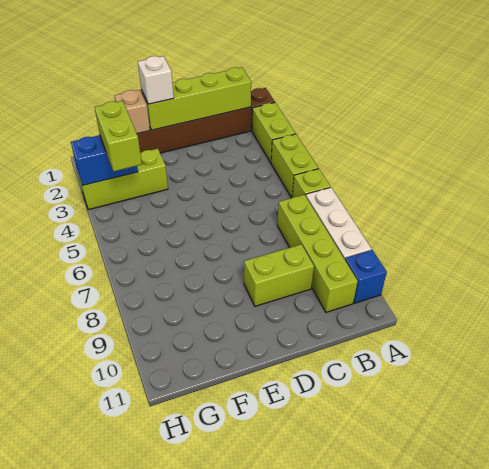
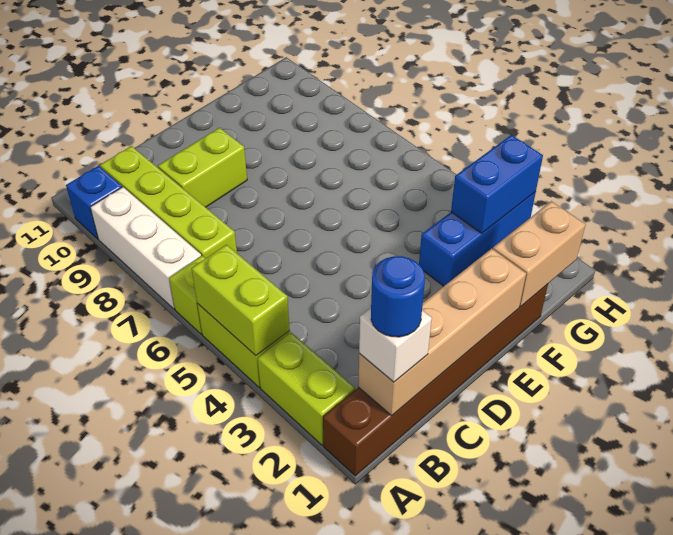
lime brick B1:E1 level 2 -> tan brick B1:E1 level 2
none -> blue round brick B1 level 4
white brick E1 level 3 -> white brick B1 level 3
tan brick F1 level 2 -> tan brick F1:G1 level 2
lime brick F3:H3 level 1 -> blue brick F3:H3 level 1
lime brick G3:G4 level 3 -> lime brick A4:A5 level 2

